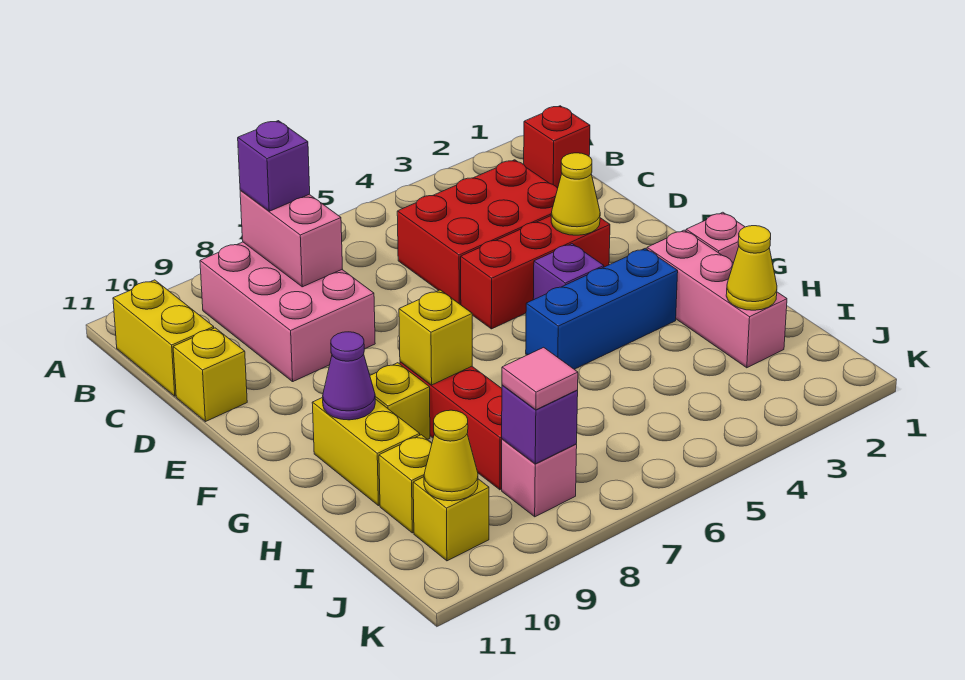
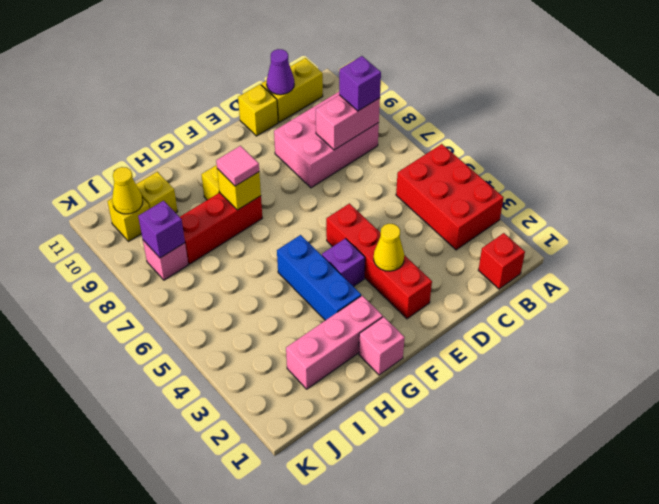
red brick C3:D5 level 1 -> red brick A3:B5 level 1
red brick E3:E5 level 1 -> red brick E2:E5 level 1
yellow brick G10:H10 level 1 -> none
purple cone G10 level 2 -> purple cone C11 level 2
yellow cone I2 level 2 -> none
pink tile J8 level 3 -> pink tile G8 level 3

